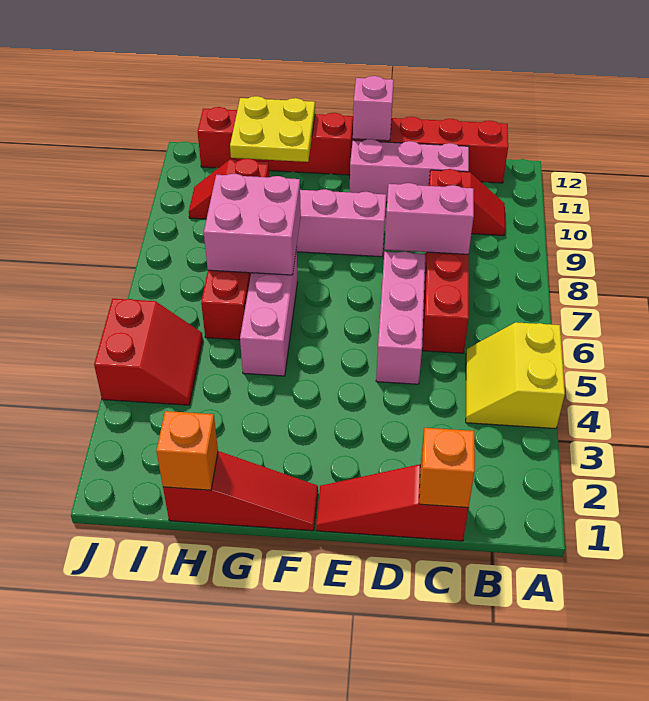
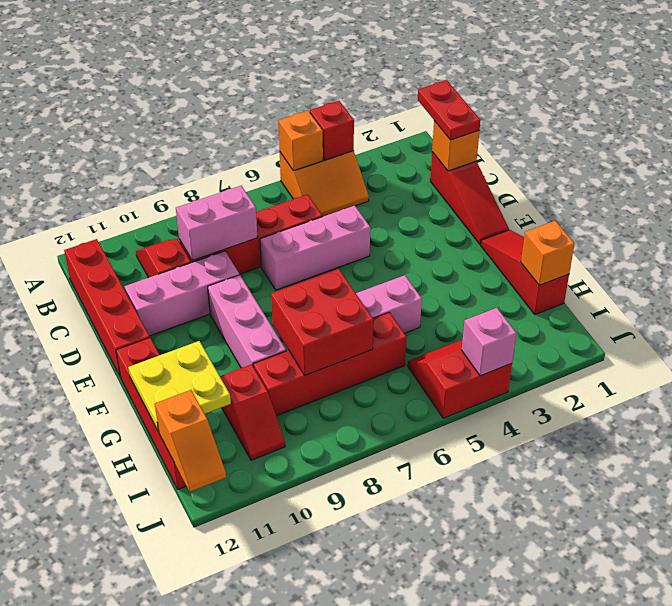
yellow slope A4:B5 level 1 top A -> orange slope A4:B5 level 1 top A
none -> red brick A4 level 2
none -> orange brick A5 level 2
none -> red plate B1:C1 level 3
pink brick C8:D8 level 2 -> pink brick C8:C9 level 2
pink brick C11:E11 level 1 -> pink brick D9:D11 level 1
pink brick E12 level 2 -> pink brick J4 level 2
pink brick G7:H8 level 2 -> red brick G7:H8 level 2
none -> orange slope I12:J12 level 2 top I

